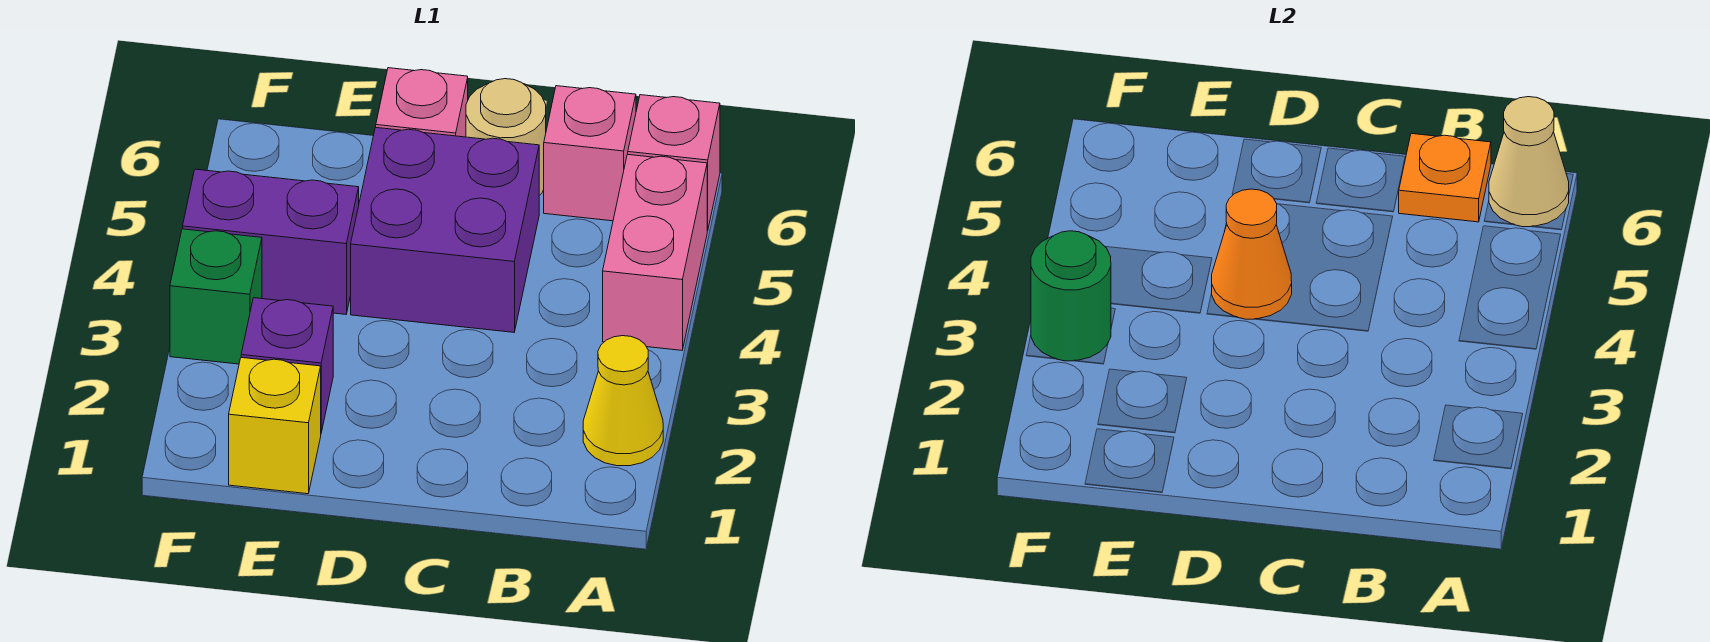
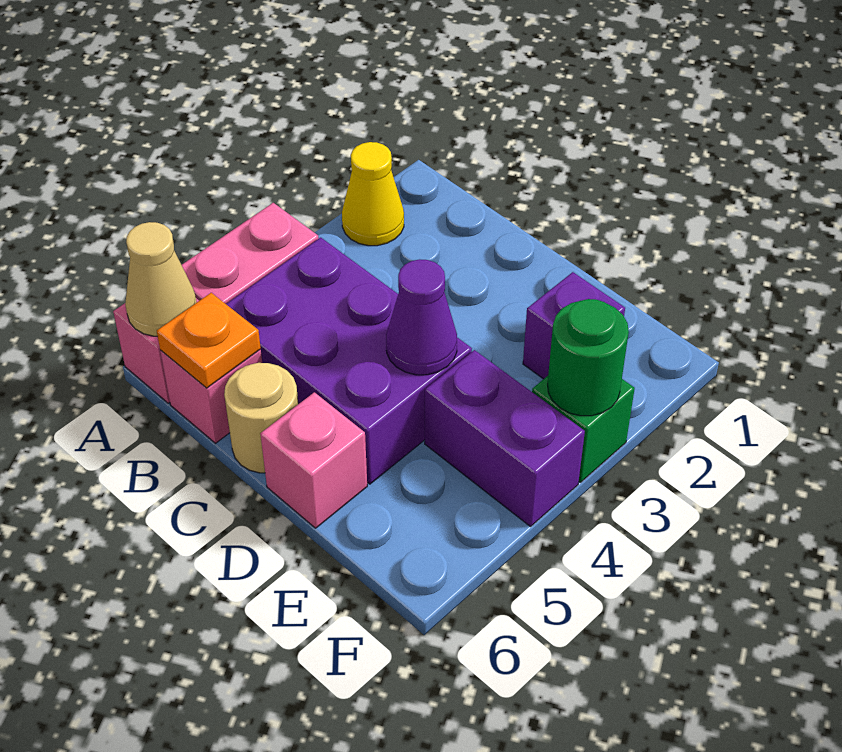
purple brick C4:D5 level 1 -> purple brick B4:D5 level 1
orange cone D4 level 2 -> purple cone D4 level 2
yellow brick E1 level 1 -> none

